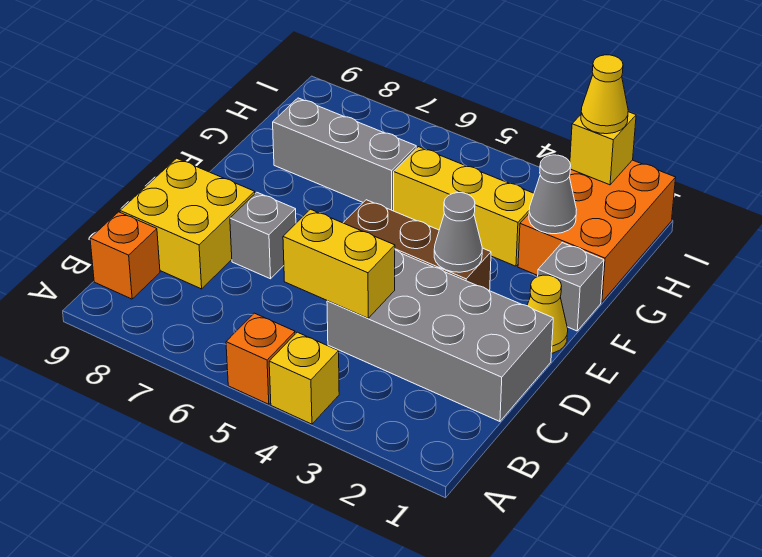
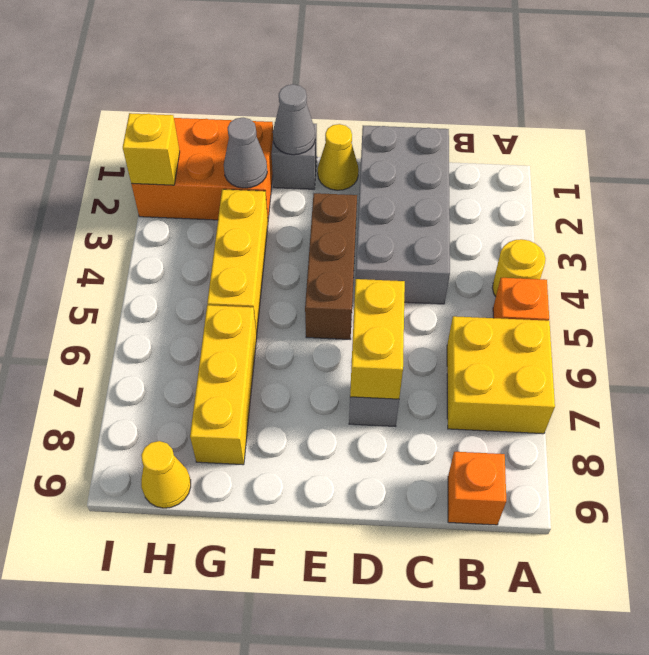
yellow brick A4 level 1 -> yellow round brick A4 level 1
yellow brick C4:C5 level 2 -> yellow brick D6:D7 level 2
yellow brick C8:D9 level 1 -> yellow brick A6:B7 level 1
grey cone E3 level 2 -> grey cone F1 level 2
grey brick G6:G8 level 1 -> yellow brick G6:G8 level 1
yellow cone I2 level 3 -> yellow cone H9 level 1

